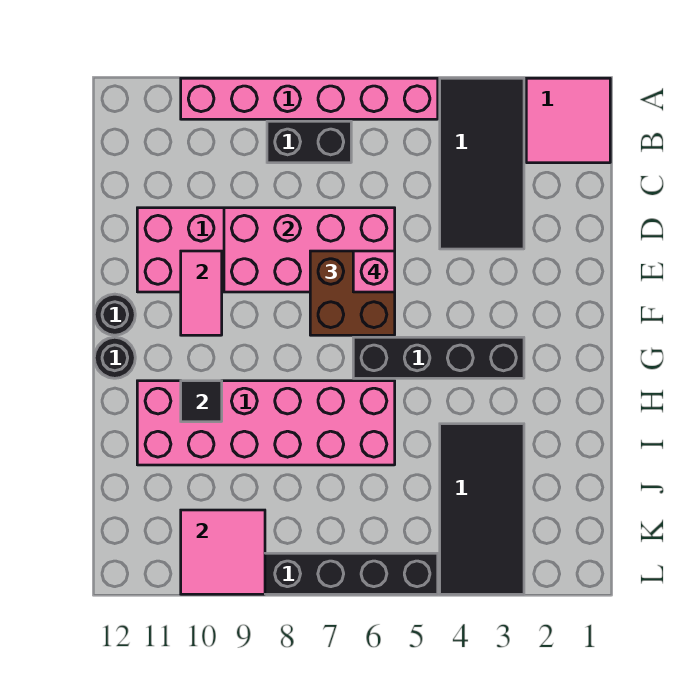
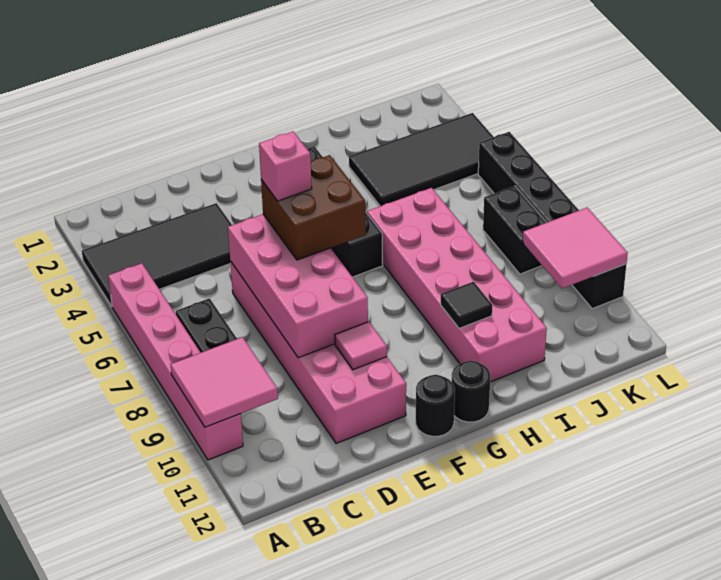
pink tile A1:B2 level 1 -> pink tile A9:B10 level 2
pink tile E10:F10 level 2 -> pink tile E10 level 2
none -> black brick K7:K8 level 1

